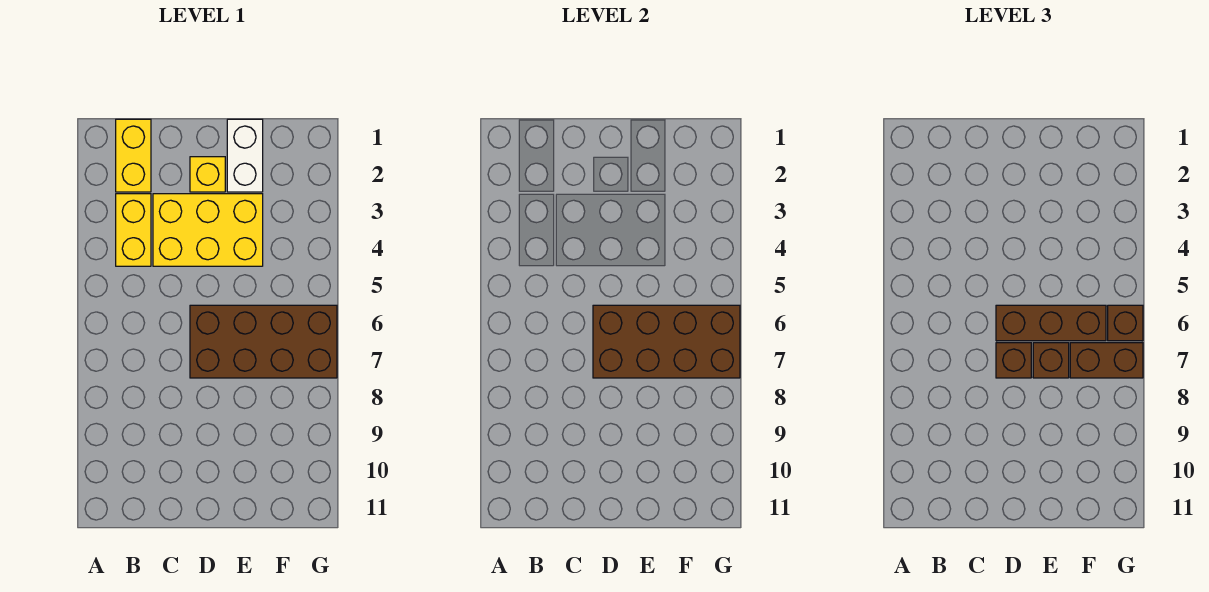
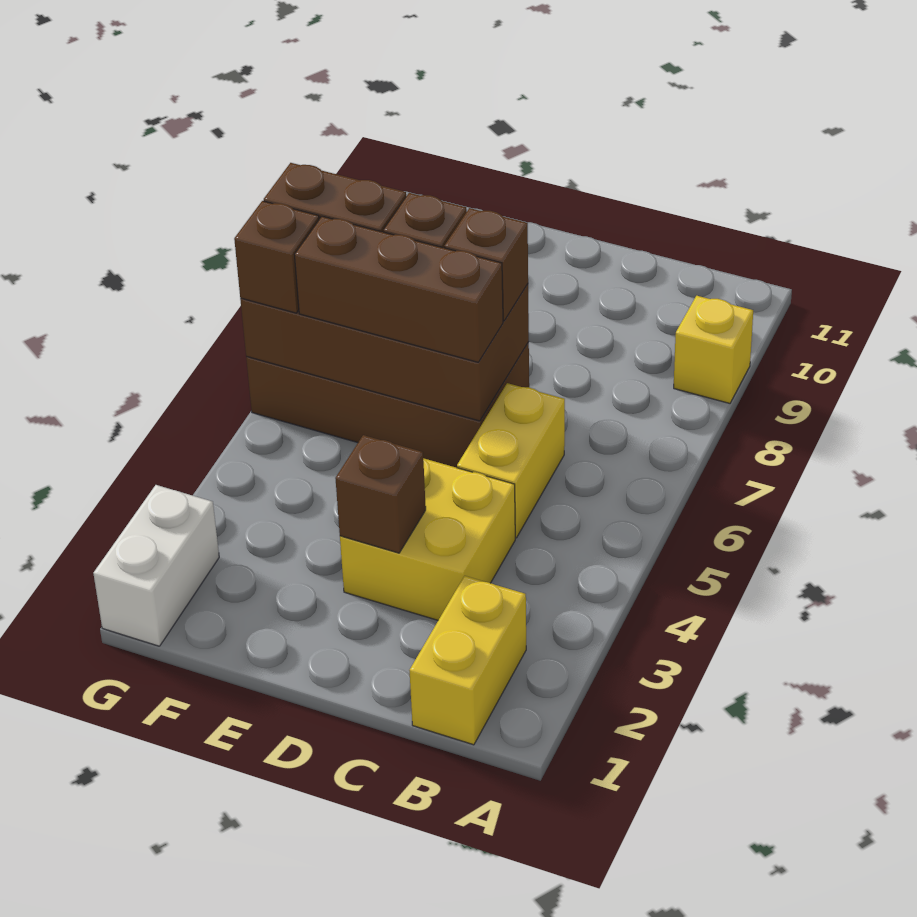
yellow brick B3:B4 level 1 -> yellow brick C5:C6 level 1
yellow brick C3:E4 level 1 -> yellow brick C3:D4 level 1
yellow brick D2 level 1 -> yellow brick A9 level 1
none -> brown brick D3 level 2
white brick E1:E2 level 1 -> white brick G1:G2 level 1

